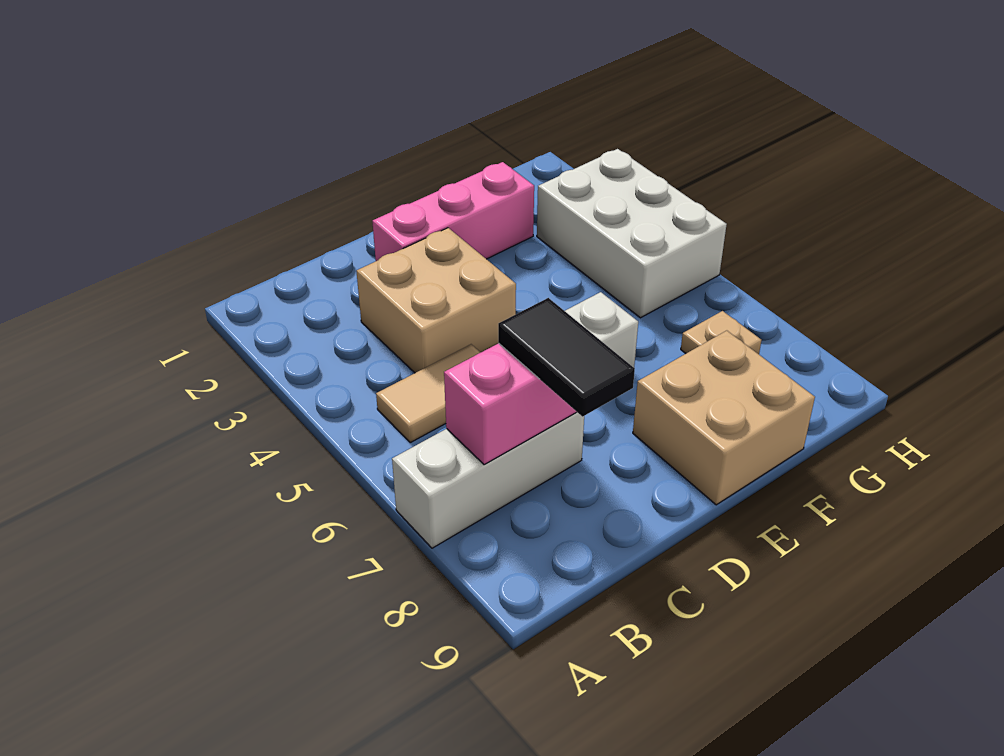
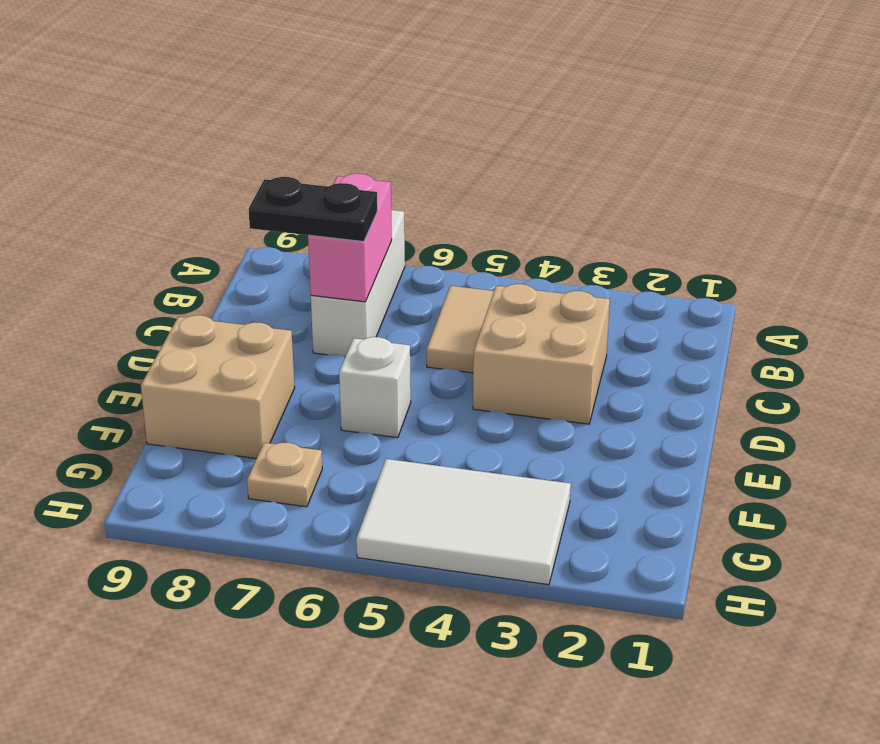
black tile C7:C8 level 3 -> black plate C7:C8 level 3
pink brick D2:F2 level 1 -> none
white brick G3:H5 level 1 -> white tile G3:H5 level 1

